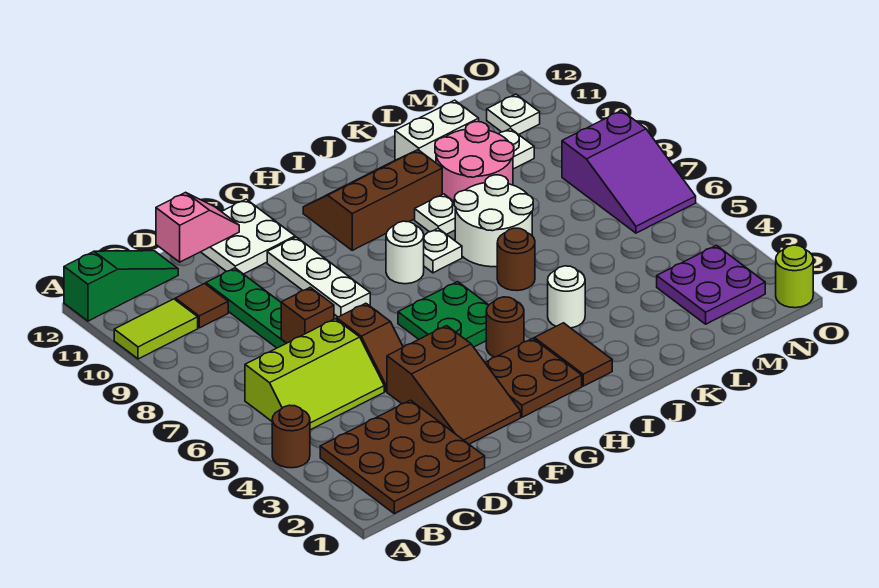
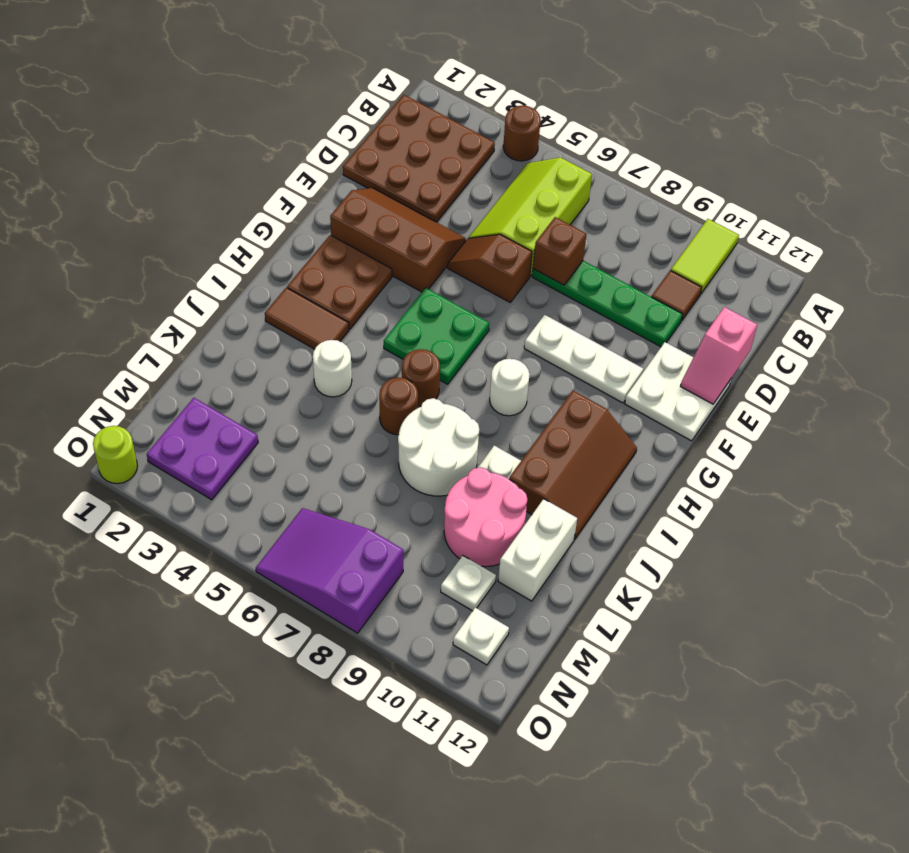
green slope A12:C12 level 1 top A -> none
brown slope E2:F4 level 1 top 4 -> brown slope E2:F4 level 1 top F
brown round brick H4 level 1 -> brown round brick I6 level 1
white plate I8 level 1 -> none

